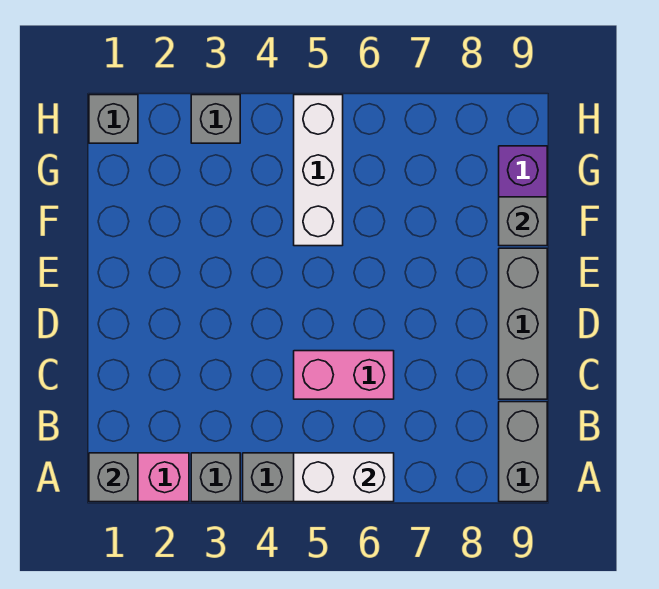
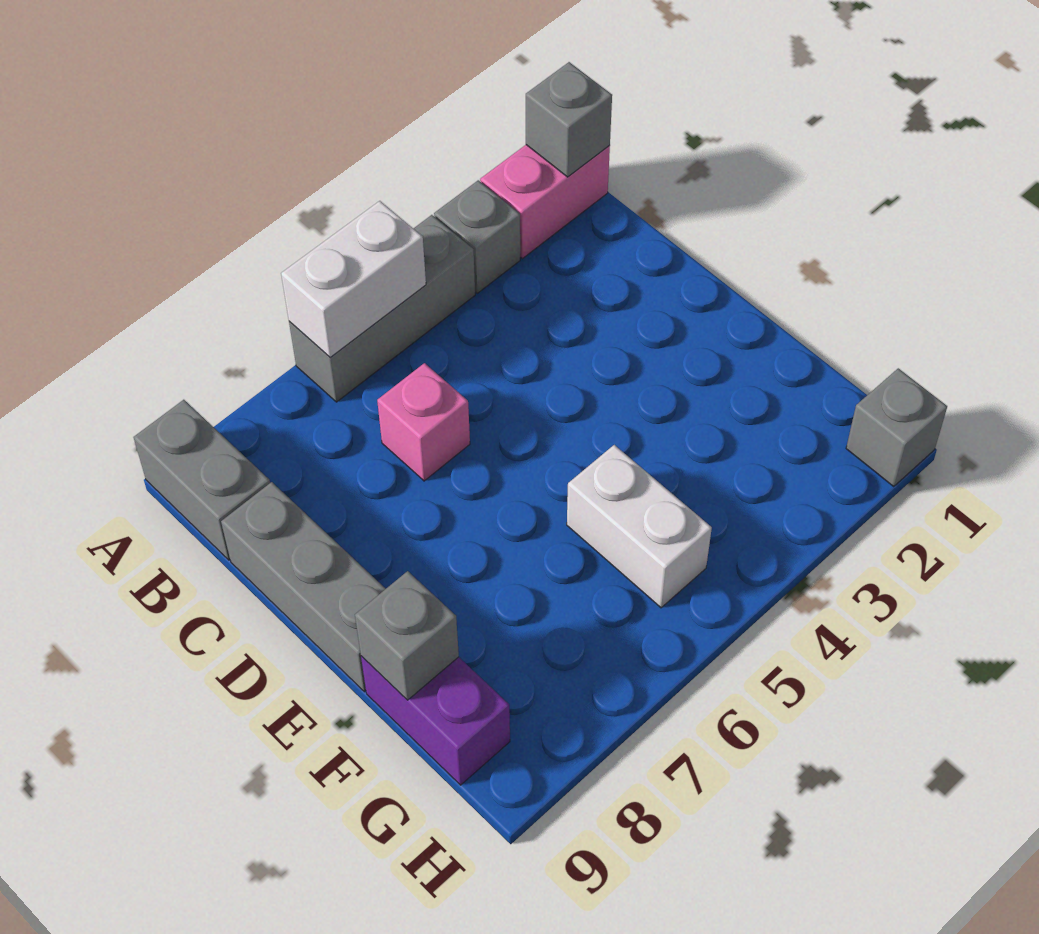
pink brick C5:C6 level 1 -> pink brick C6 level 1
white brick F5:H5 level 1 -> white brick F5:G5 level 1
grey brick H3 level 1 -> none

